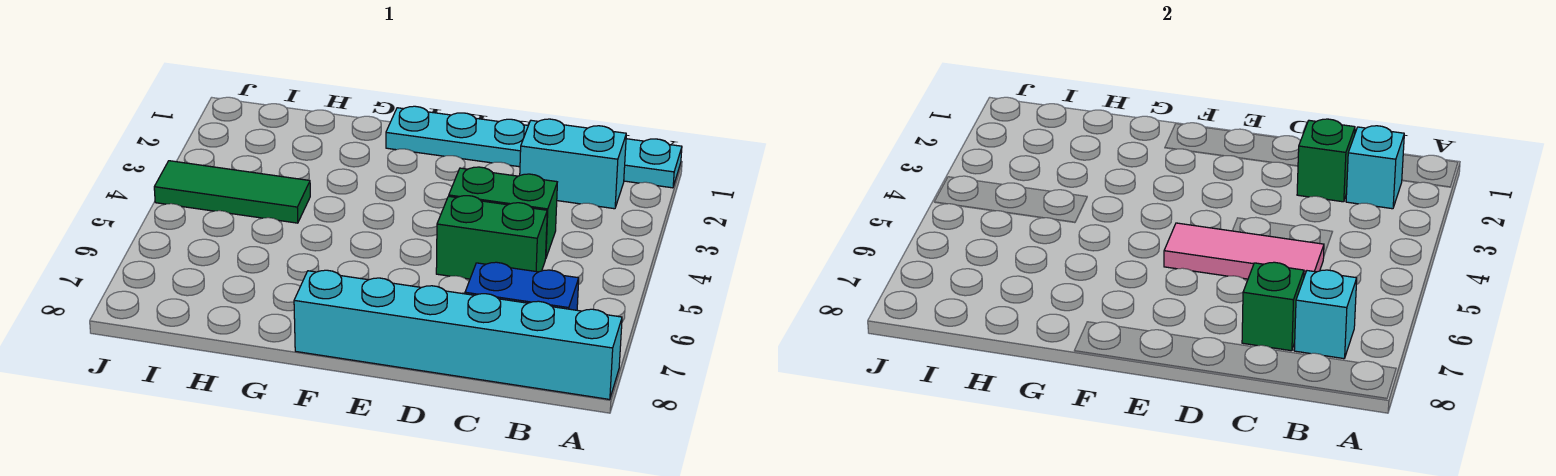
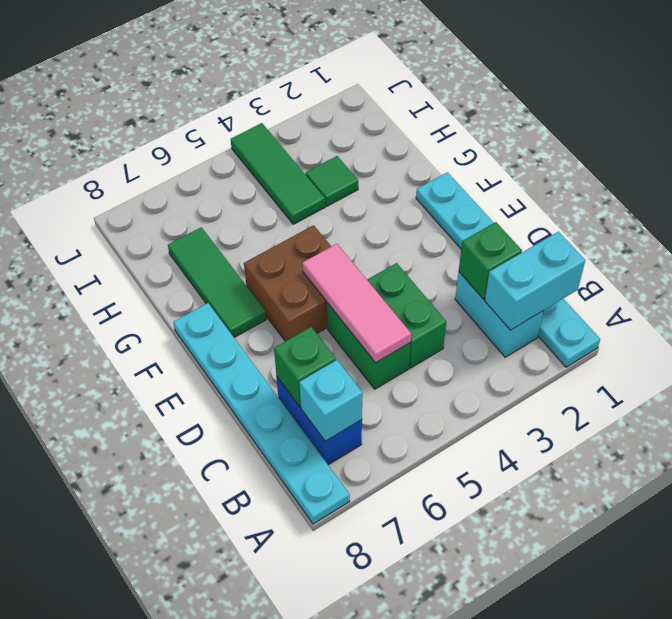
cyan brick A8:F8 level 1 -> cyan plate A8:F8 level 1
cyan brick B2 level 2 -> cyan brick B1:B2 level 2
none -> brown brick E5:F6 level 1
none -> green tile F7:H7 level 1
none -> green tile H3 level 1

